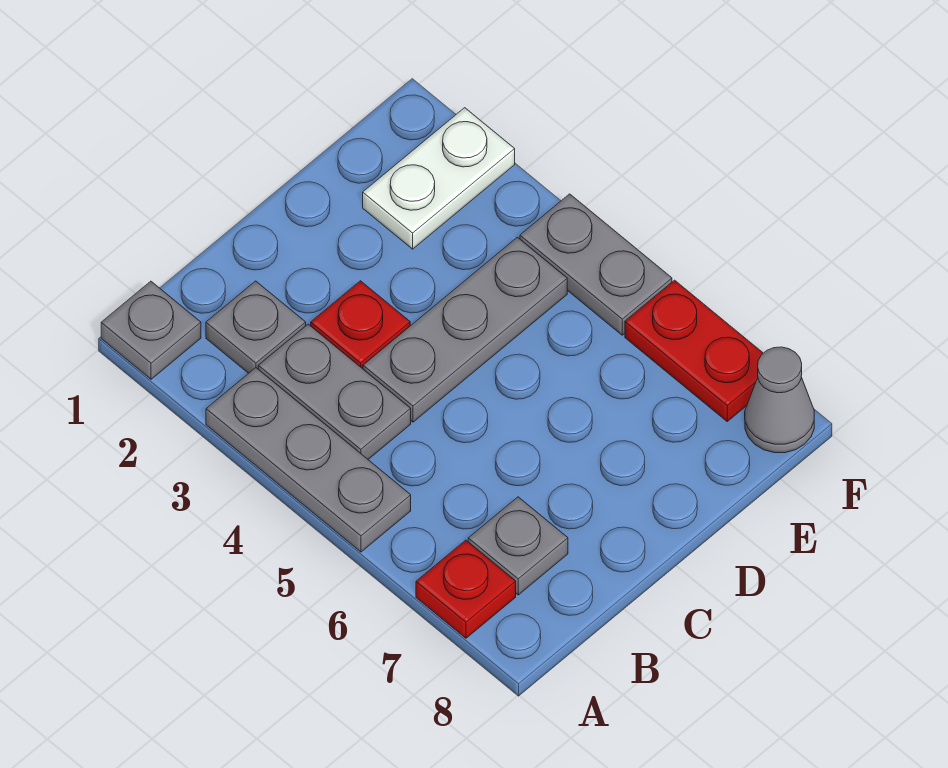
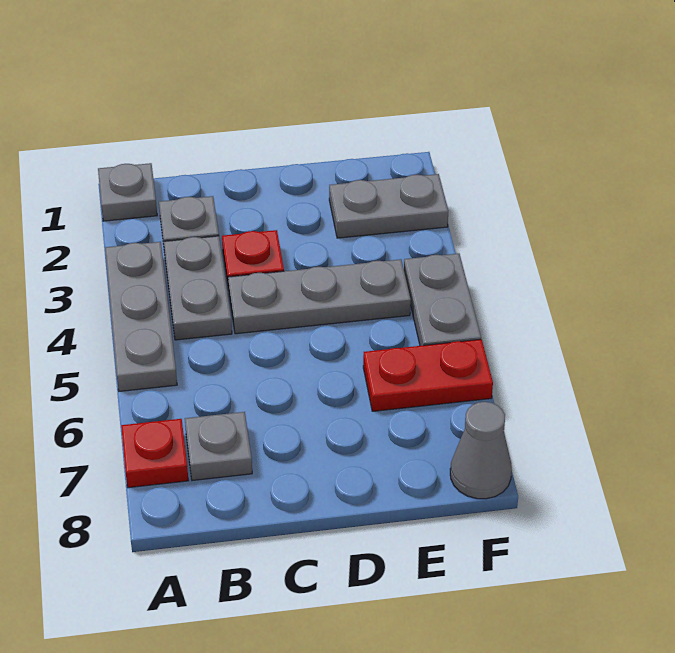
white plate E2:F2 level 1 -> grey plate E2:F2 level 1
red plate F6:F7 level 1 -> red plate E6:F6 level 1

